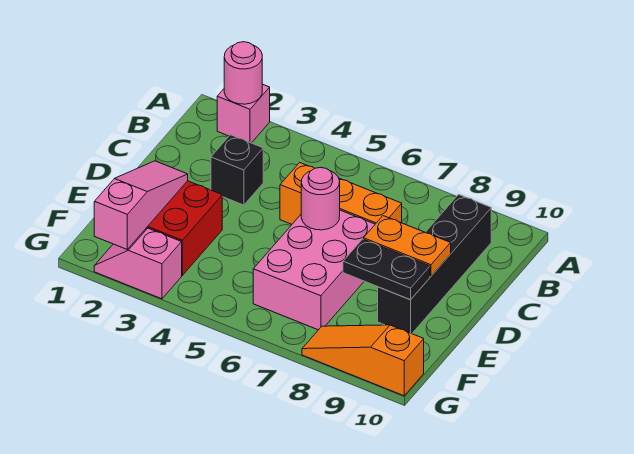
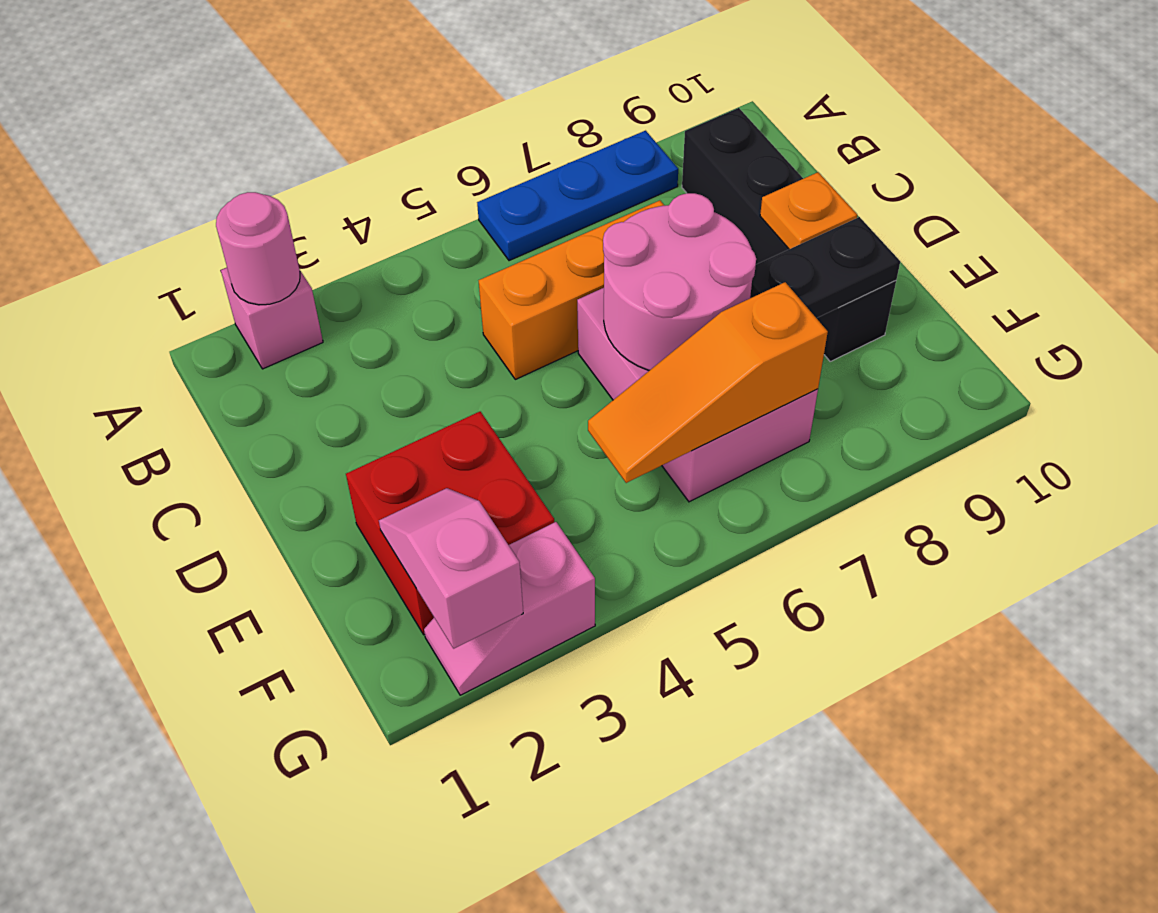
none -> blue plate A6:A8 level 1
black brick C3 level 1 -> none
pink round brick D6 level 2 -> pink round brick D6:E7 level 2
orange plate D8:D9 level 2 -> orange plate D9 level 2
pink slope E2:G2 level 2 top G -> pink slope F2:G2 level 2 top G
orange slope G8:G10 level 1 top 10 -> orange slope F5:F7 level 2 top 7

